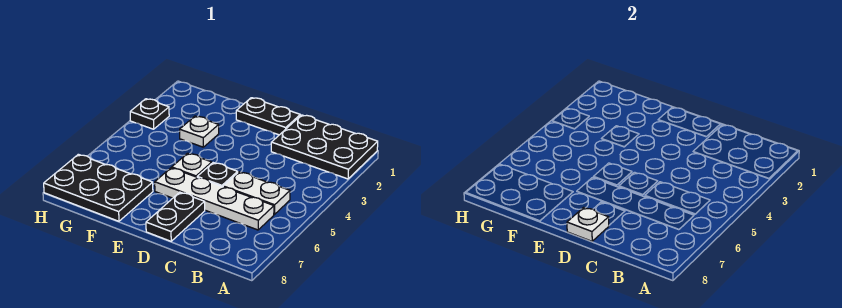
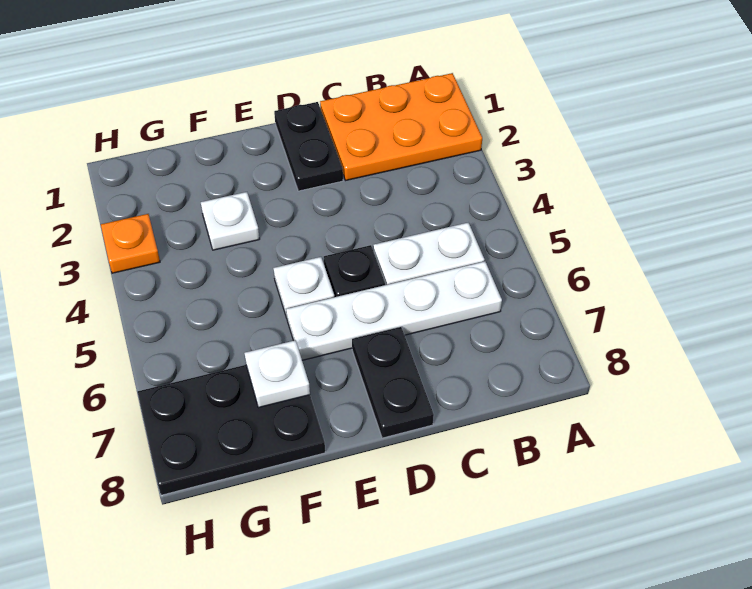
black plate A1:C2 level 1 -> orange plate A1:C2 level 1
black plate D1:E1 level 1 -> black plate D1:D2 level 1
white plate D8 level 2 -> white plate F7 level 2
black plate H3 level 1 -> orange plate H3 level 1

